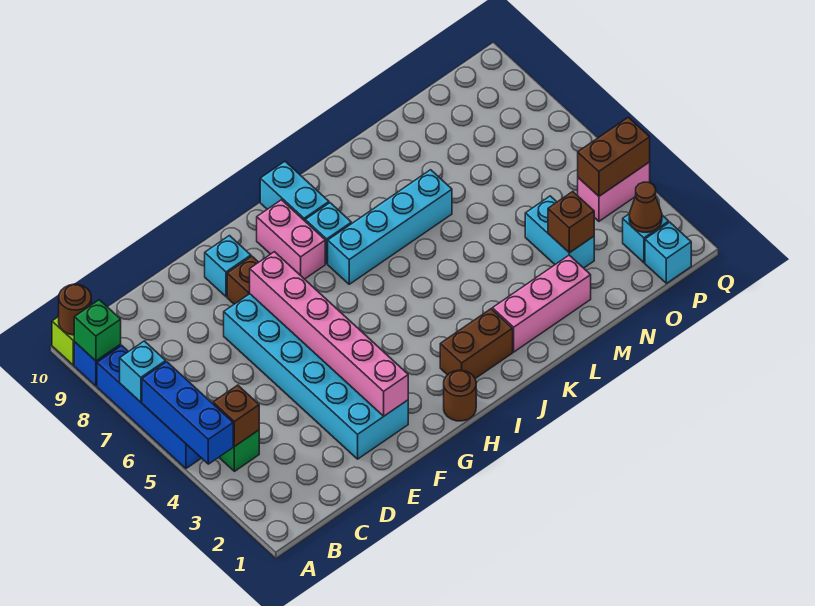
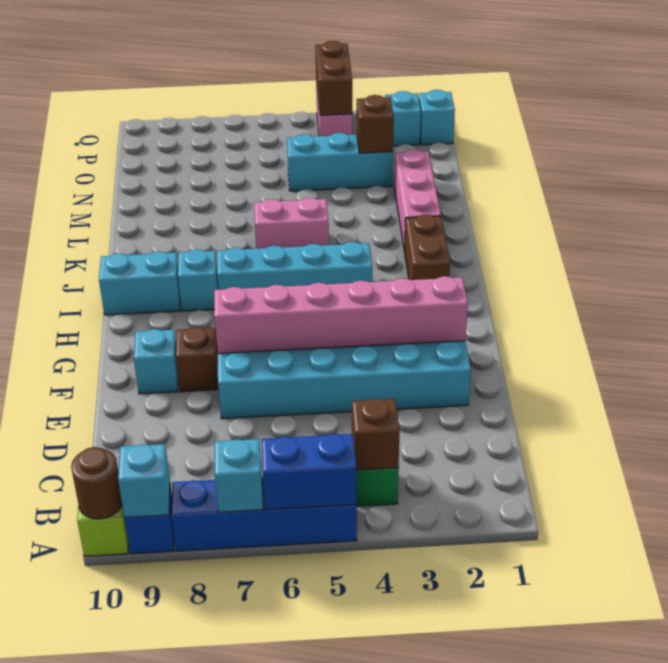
blue brick A4:A6 level 2 -> blue brick A5:A6 level 2
green brick A9 level 2 -> cyan brick A9 level 2
brown round brick H1 level 1 -> none
pink brick H8:H9 level 1 -> pink brick K5:K6 level 1
cyan brick I7:L7 level 1 -> cyan brick I4:I7 level 1
cyan brick N3:N4 level 1 -> cyan brick N3:N5 level 1
brown cone P2 level 2 -> none

